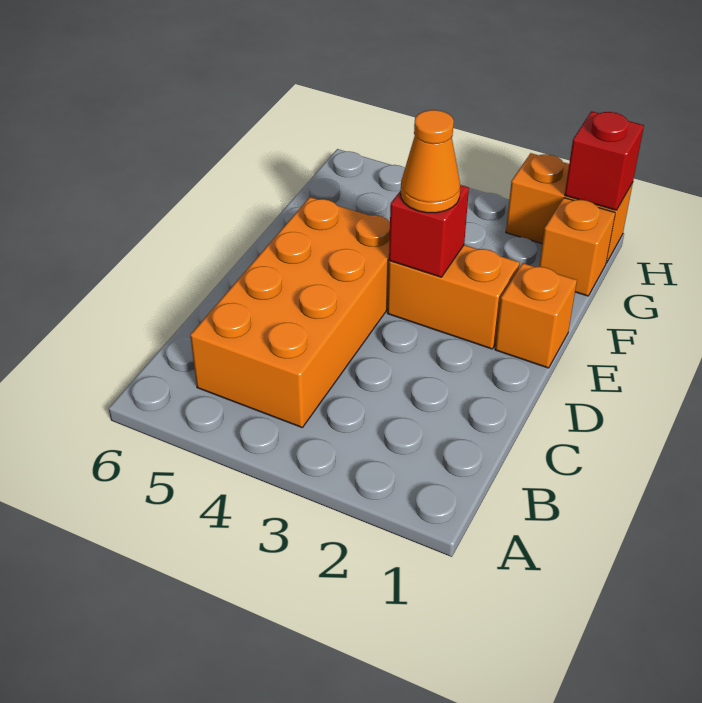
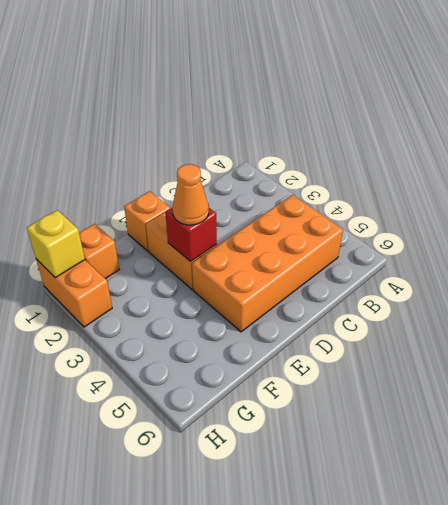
red brick H1 level 2 -> yellow brick H1 level 2

